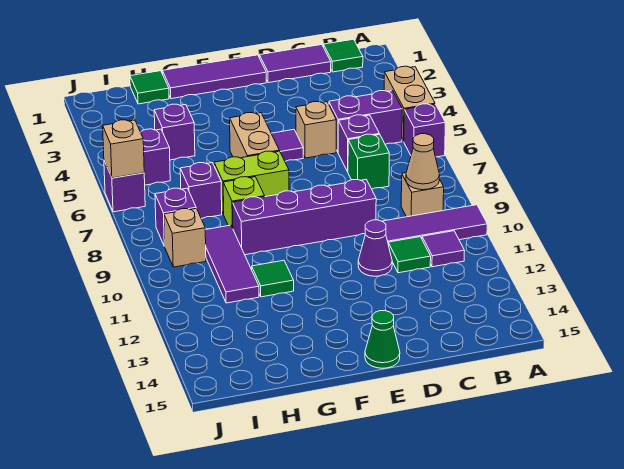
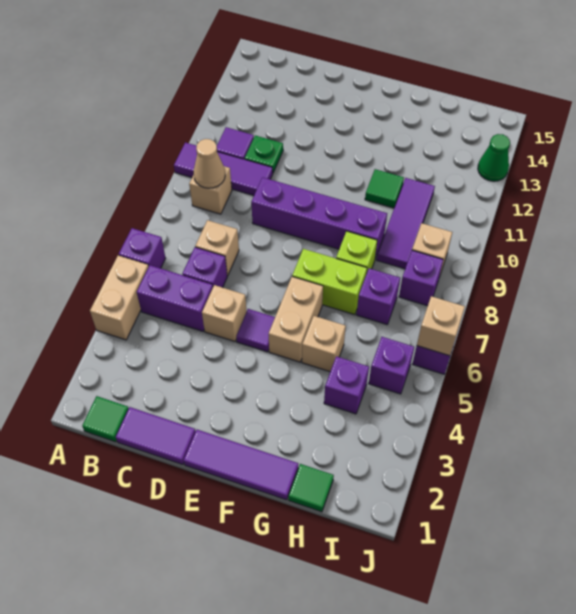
green brick C7 level 1 -> tan brick C7 level 1
green tile C11 level 1 -> green plate C11 level 1
purple cone D11 level 1 -> none
green cone E15 level 1 -> green cone J13 level 1
none -> tan brick G5 level 1

